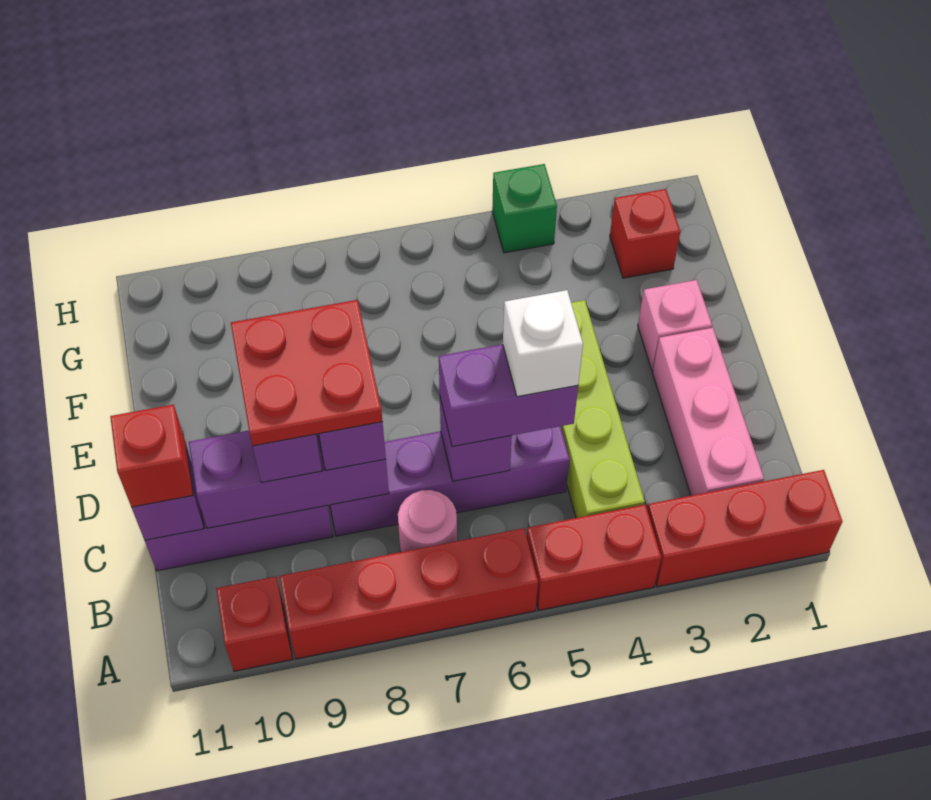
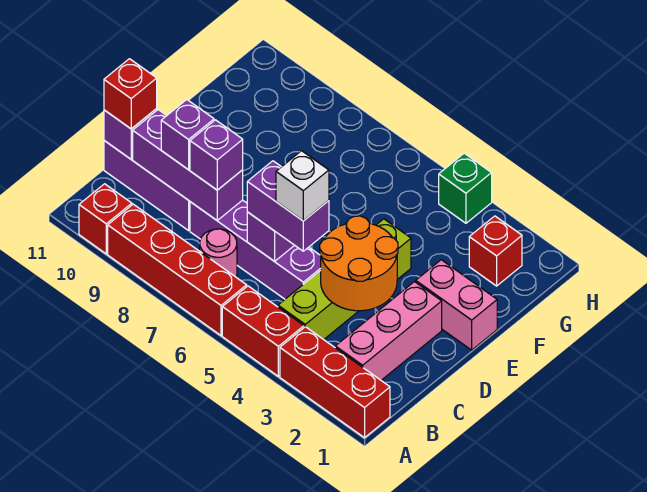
none -> orange round brick C3:D4 level 2
red plate C8:D9 level 4 -> none
pink brick E2 level 1 -> pink brick E1:E2 level 1

